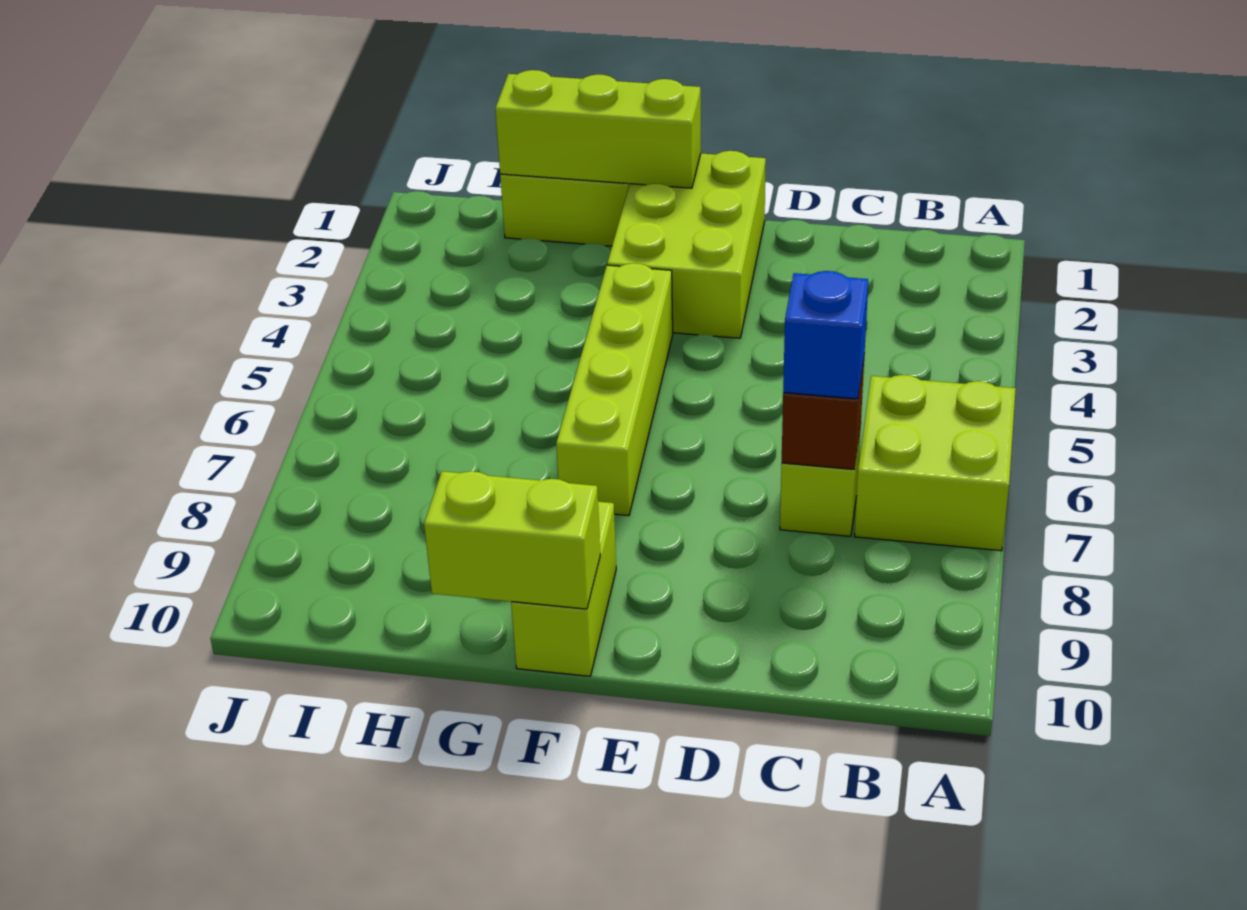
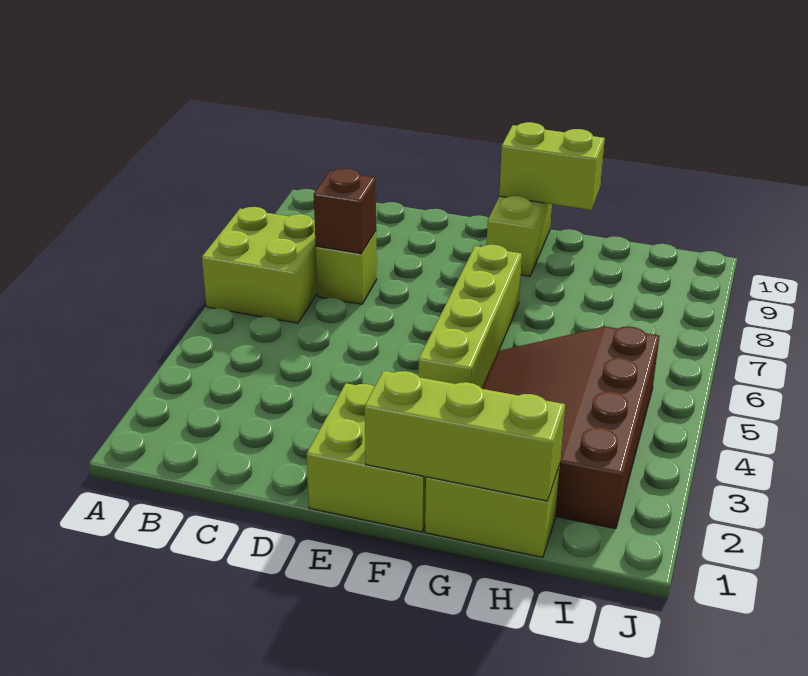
blue brick C7 level 3 -> none
lime brick E1:F3 level 1 -> lime brick E1:F2 level 1
none -> brown slope G2:I5 level 1 top I

